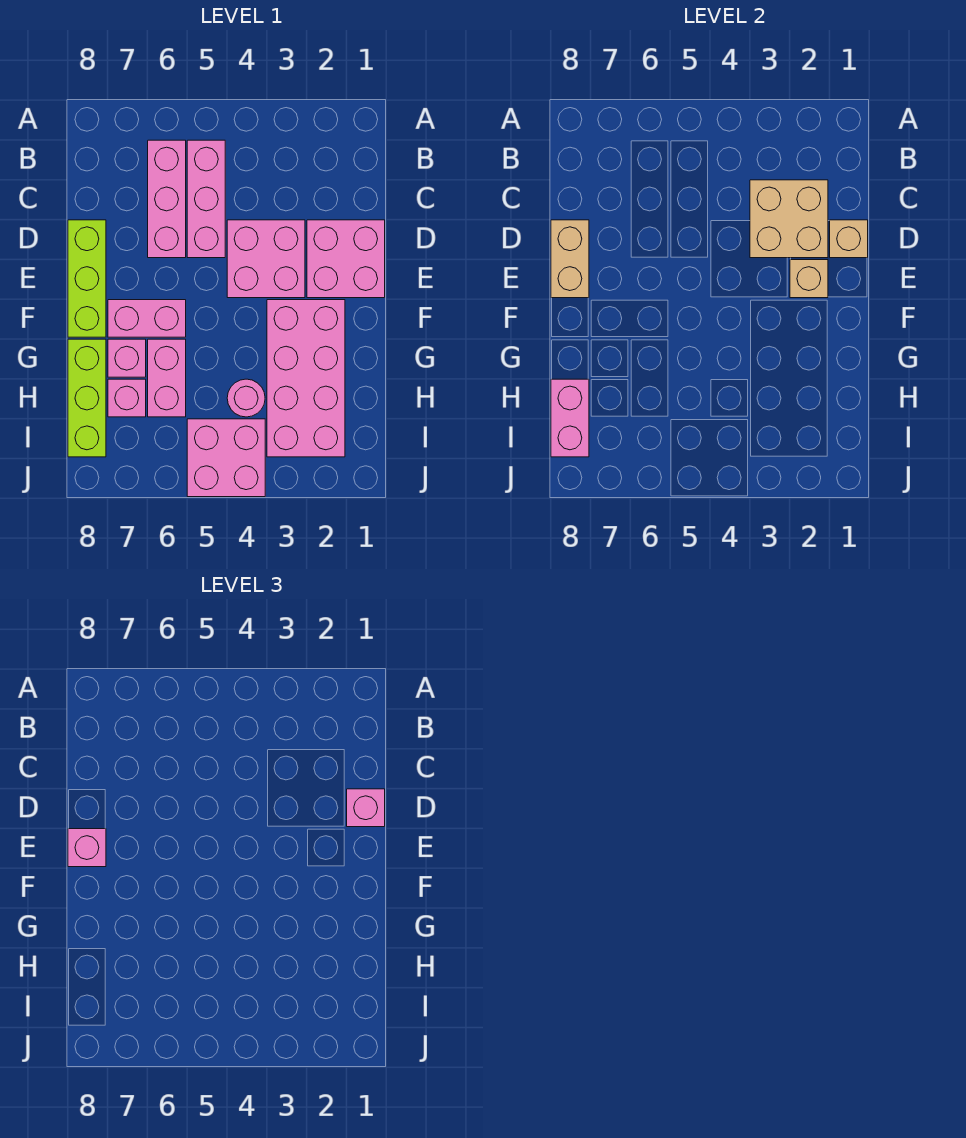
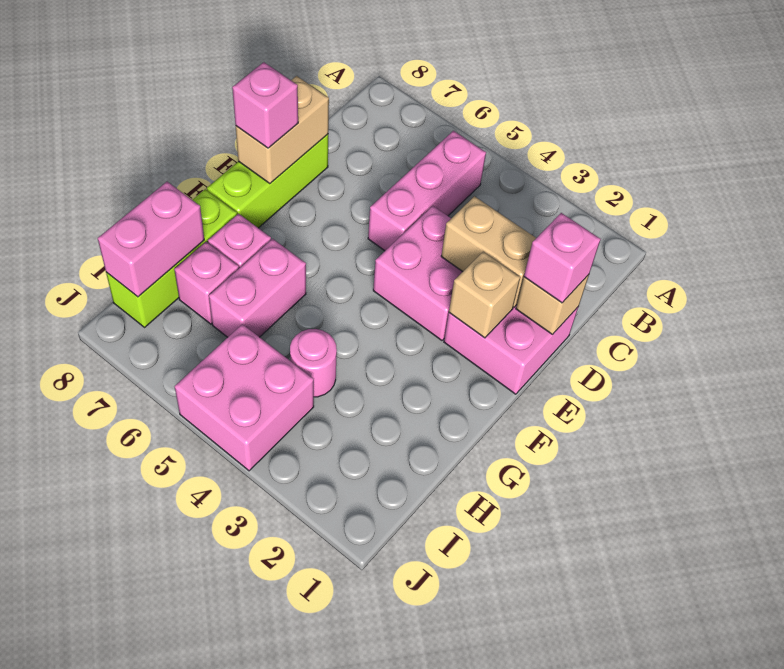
pink brick B6:D6 level 1 -> none
tan brick C2:D3 level 2 -> tan brick D2:D3 level 2
pink brick F2:I3 level 1 -> none
pink brick F6:F7 level 1 -> none

